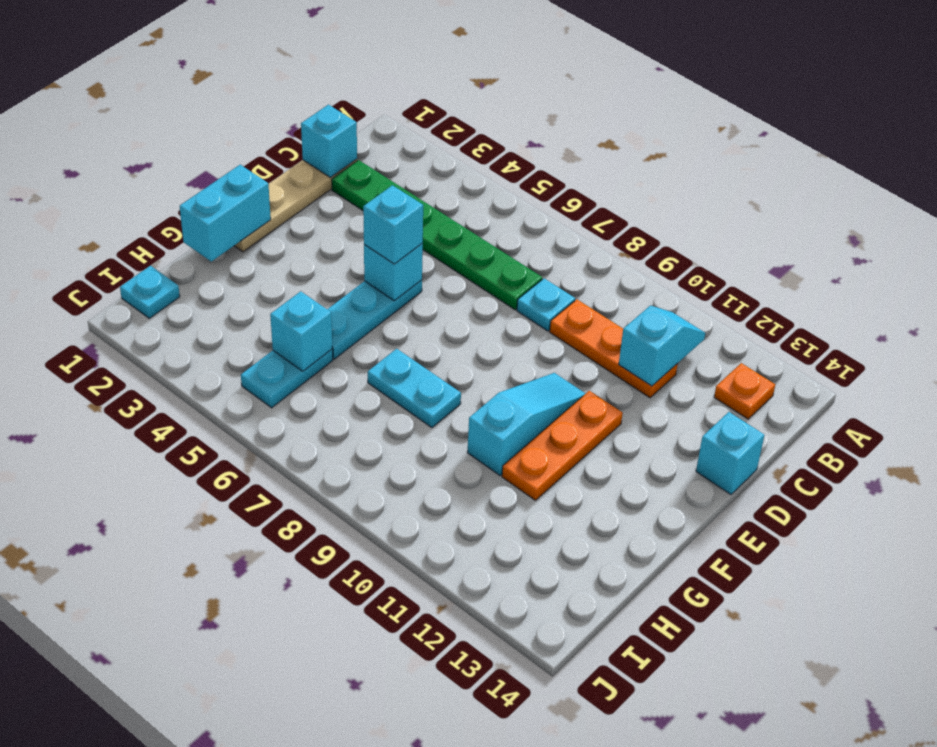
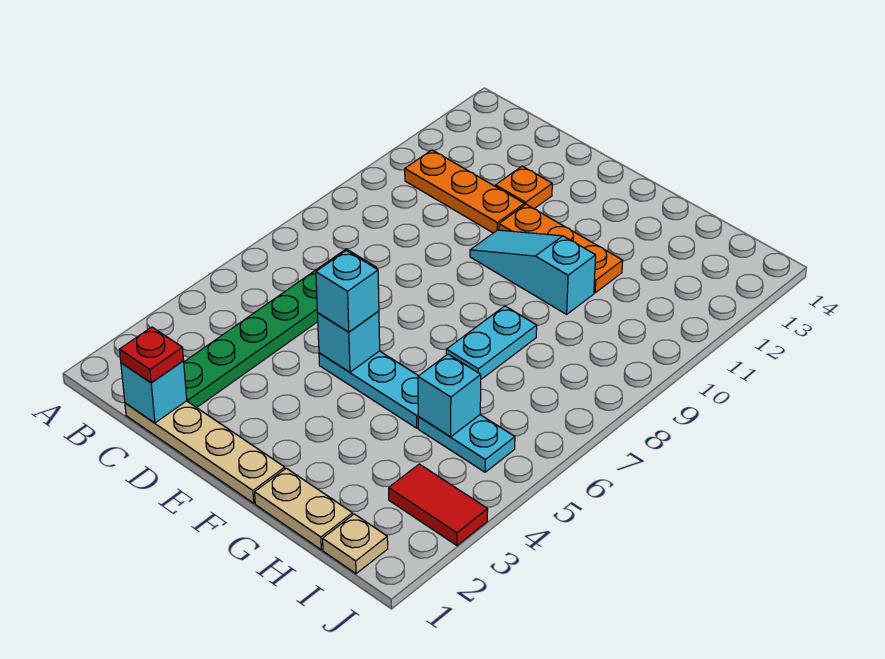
cyan slope B11:C11 level 2 top C -> none
orange plate B13 level 1 -> orange plate D12 level 1
none -> red plate C1 level 3
cyan plate C8 level 1 -> none
orange plate C9:C11 level 1 -> orange plate B11:D11 level 1
cyan brick D14 level 1 -> none
cyan brick F1:G1 level 2 -> none
none -> tan plate G1:H1 level 1
cyan plate I1 level 1 -> tan plate I1 level 1
none -> red tile I3:J3 level 1

